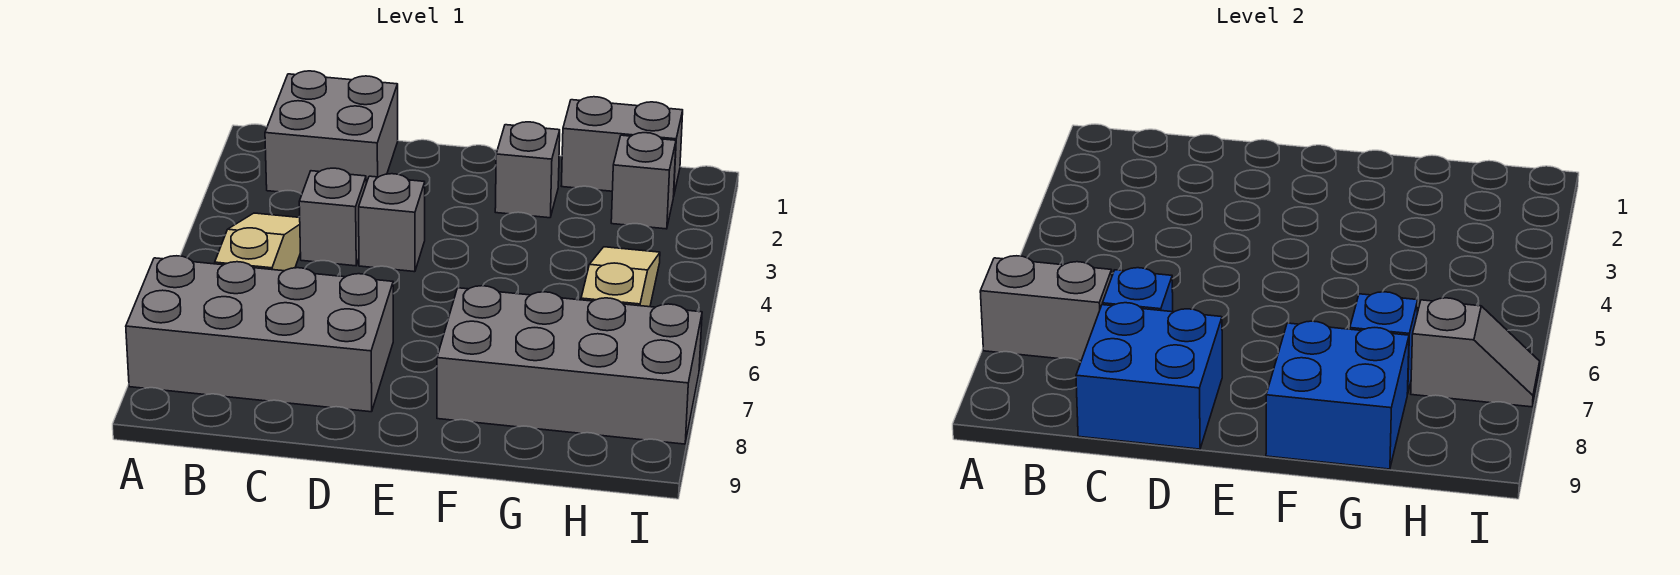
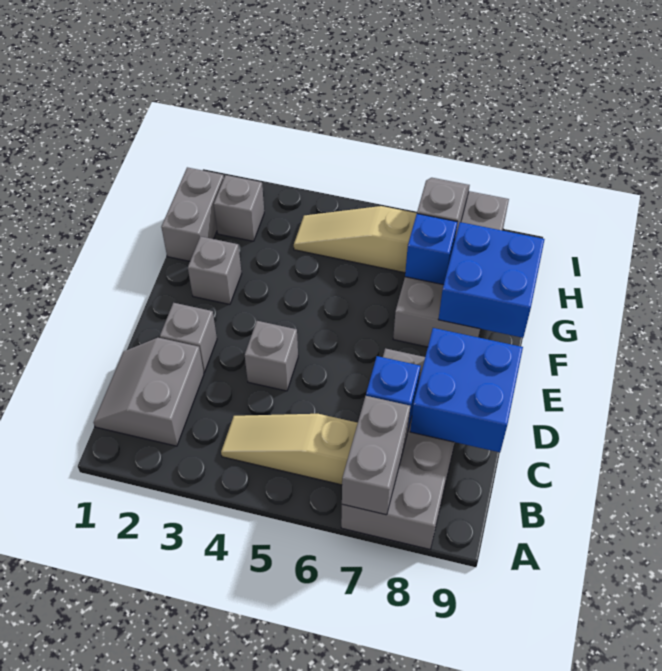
grey brick B1:C2 level 1 -> grey slope B1:C2 level 1 top 2
grey brick C4 level 1 -> grey brick D2 level 1

